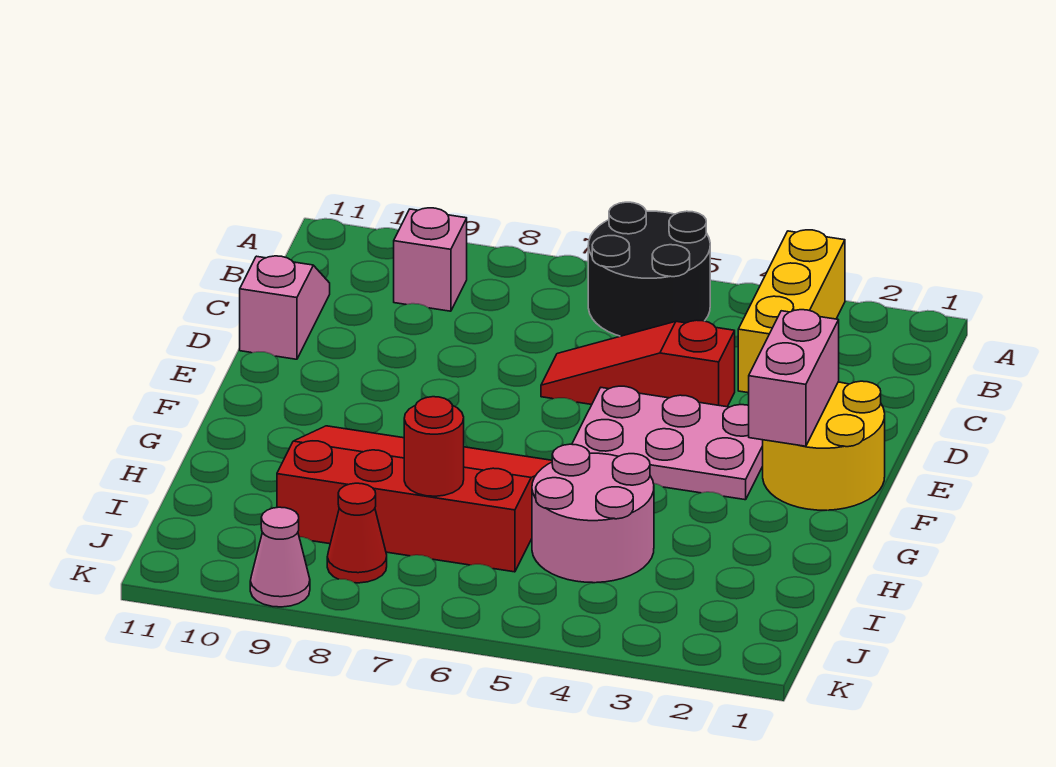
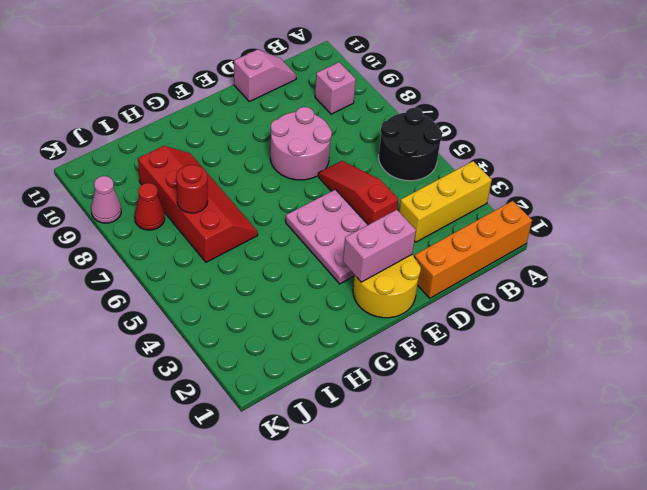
none -> orange brick A1:D1 level 1
red slope G6:I9 level 1 top I -> red slope H6:I9 level 1 top I
pink round brick H4:I5 level 1 -> pink round brick D7:E8 level 1

